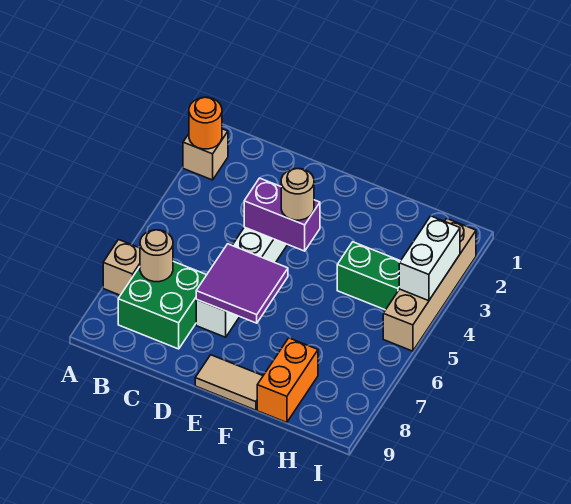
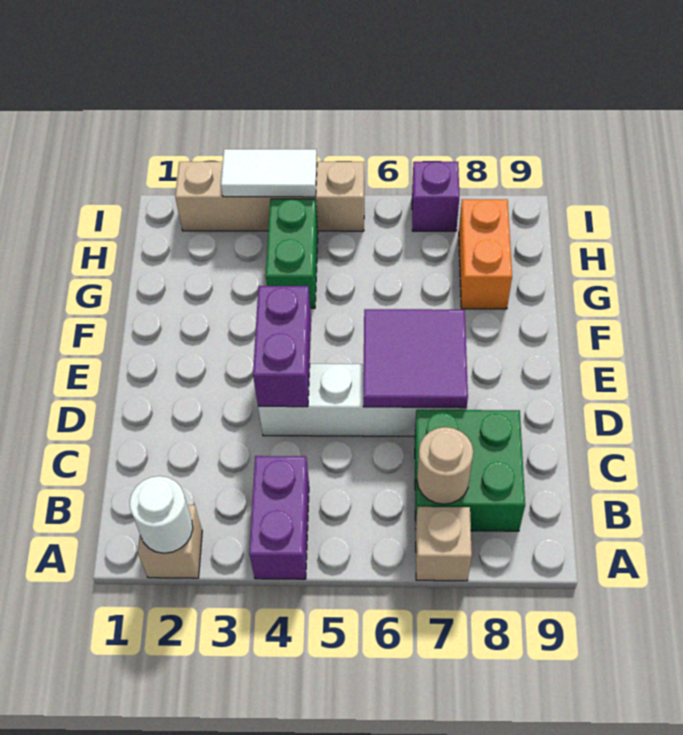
orange round brick A2 level 2 -> white round brick A2 level 2
none -> purple brick A4:B4 level 1
tan round brick E4 level 3 -> none
tan tile E9:F9 level 1 -> none
orange brick G8:G9 level 1 -> orange brick G8:H8 level 1
white brick I3:I4 level 2 -> white tile I3:I4 level 2
none -> purple brick I7 level 1

